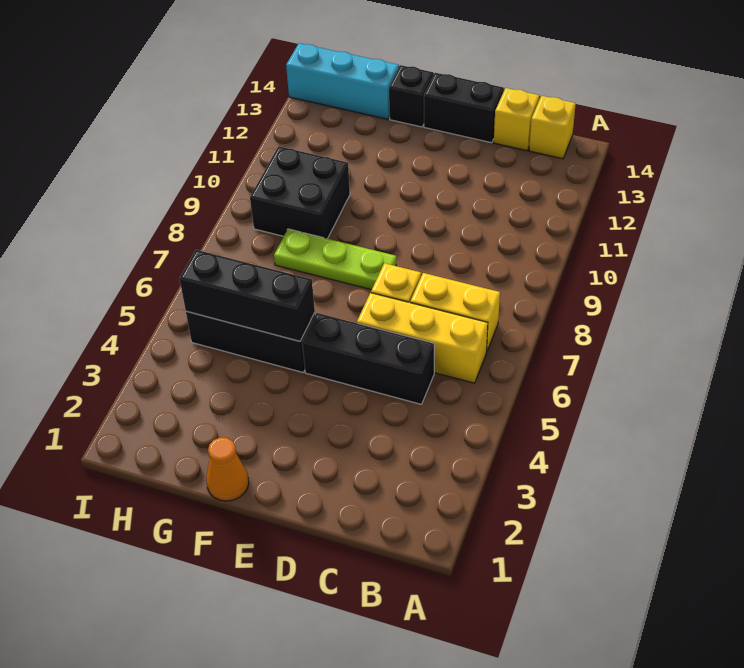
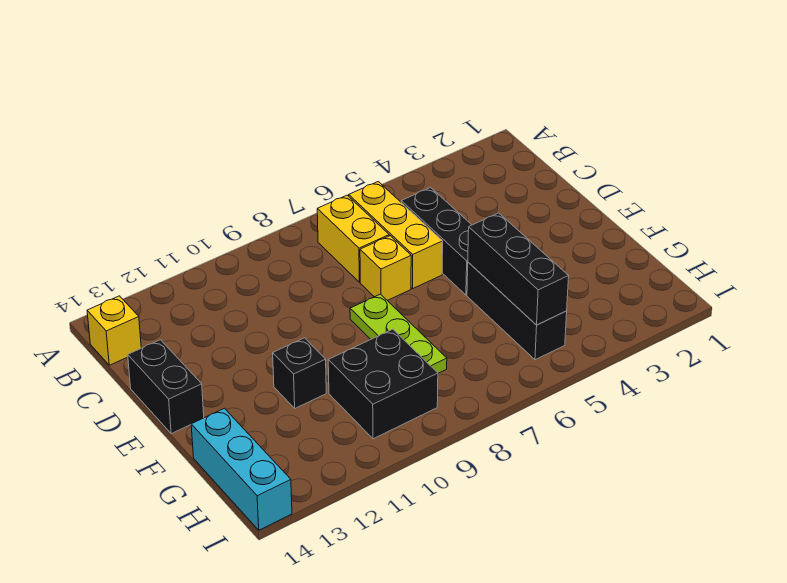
yellow brick C14 level 1 -> none
orange cone F1 level 1 -> none
black brick F14 level 1 -> black brick F11 level 1

